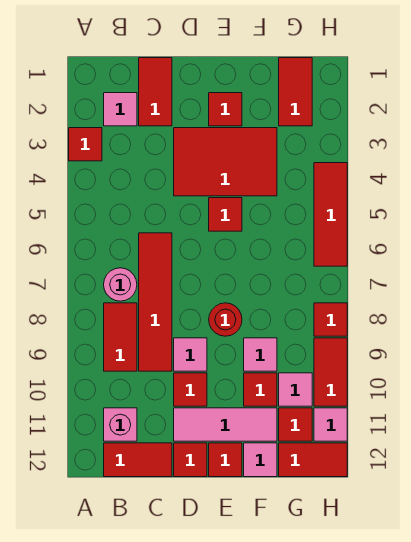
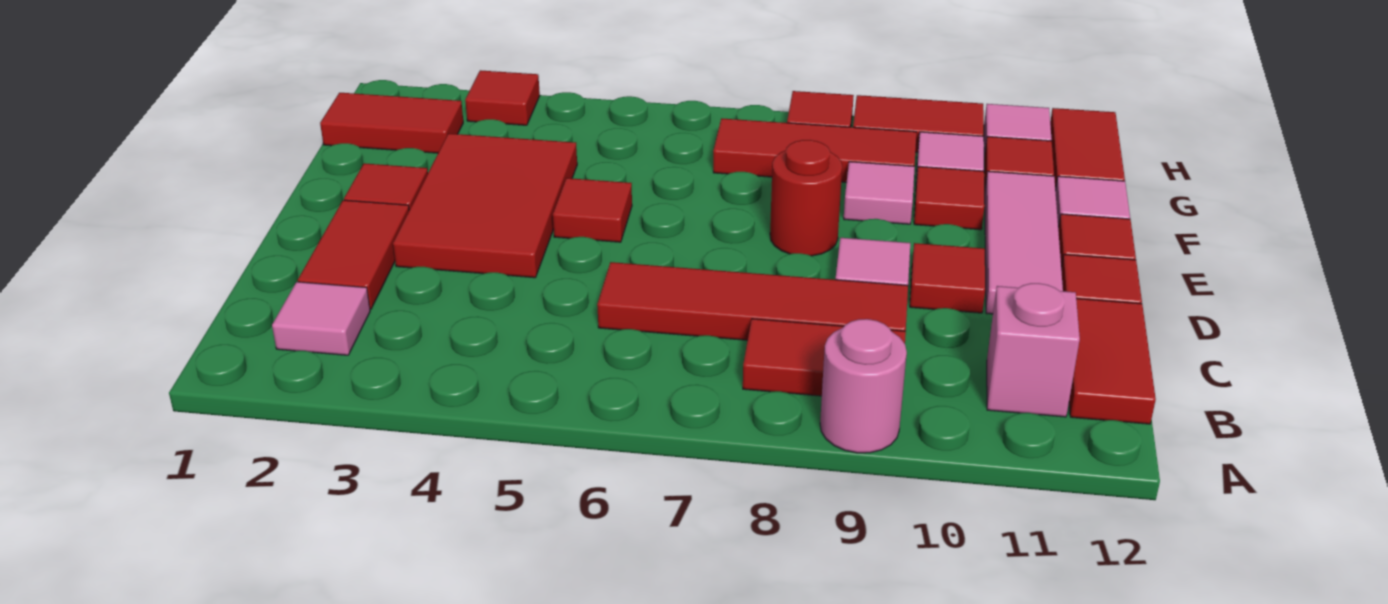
red tile A3 level 1 -> red tile H3 level 1
pink round brick B7 level 1 -> pink round brick A9 level 1
red tile C1:C2 level 1 -> red tile C2:D2 level 1
red tile H4:H6 level 1 -> red tile G7:G9 level 1

